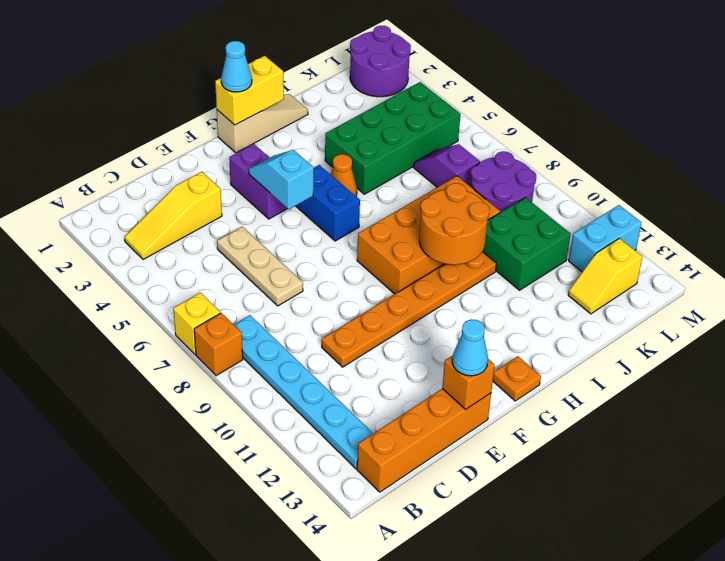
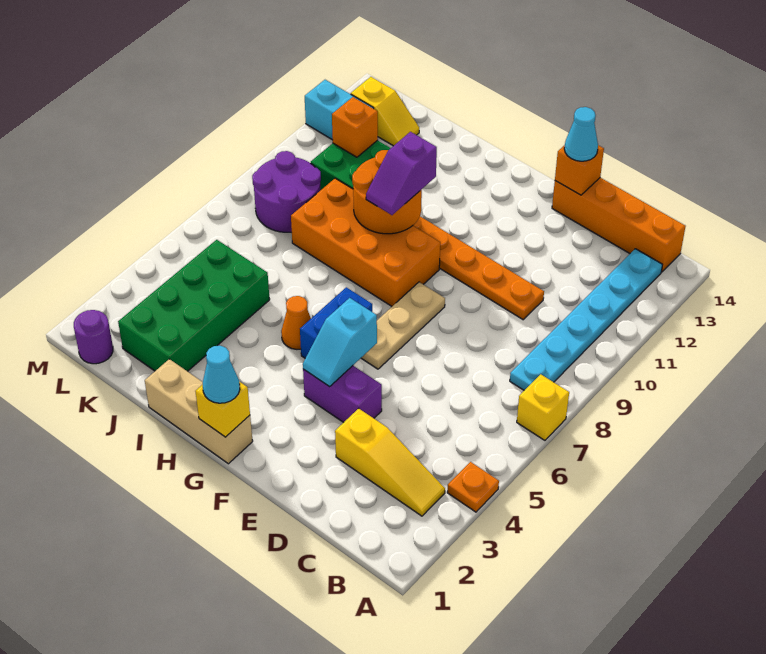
orange brick A8 level 1 -> orange brick K11 level 2
tan plate D5:D7 level 1 -> tan plate F6:F8 level 1
purple brick F3:F4 level 1 -> purple brick E4:F4 level 1
tan slope G1:I1 level 1 top G -> tan brick G1:I1 level 1
yellow brick G1:H1 level 2 -> yellow brick G1 level 2
orange plate G14 level 1 -> orange plate A4 level 1
green brick I4:L5 level 1 -> green brick J2:K5 level 1
purple slope K6:K7 level 1 top 7 -> purple slope H9:H10 level 3 top 10
purple round brick L1:M2 level 1 -> purple round brick L1 level 1

